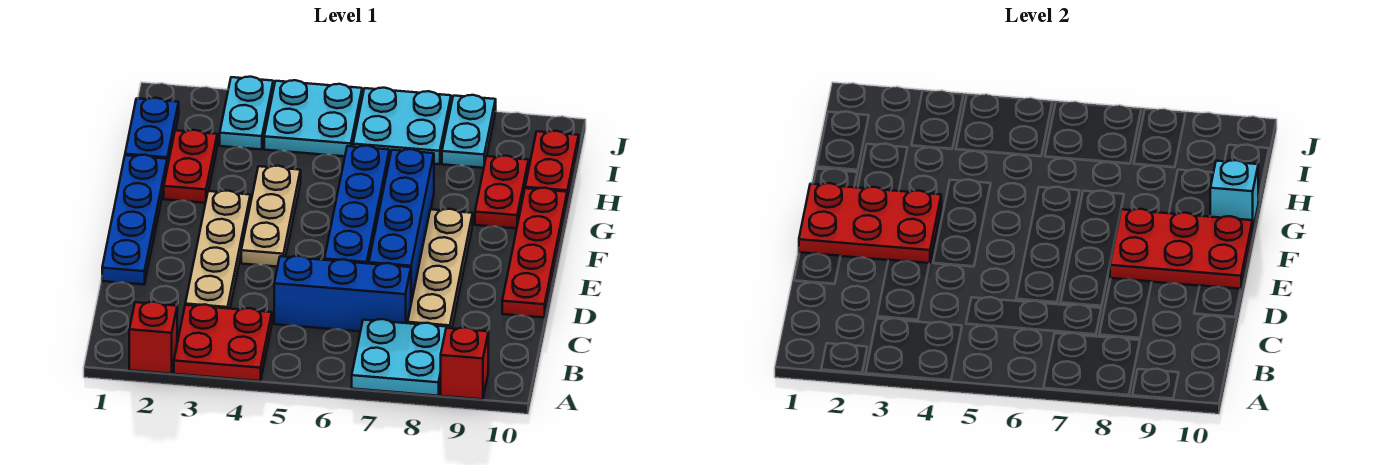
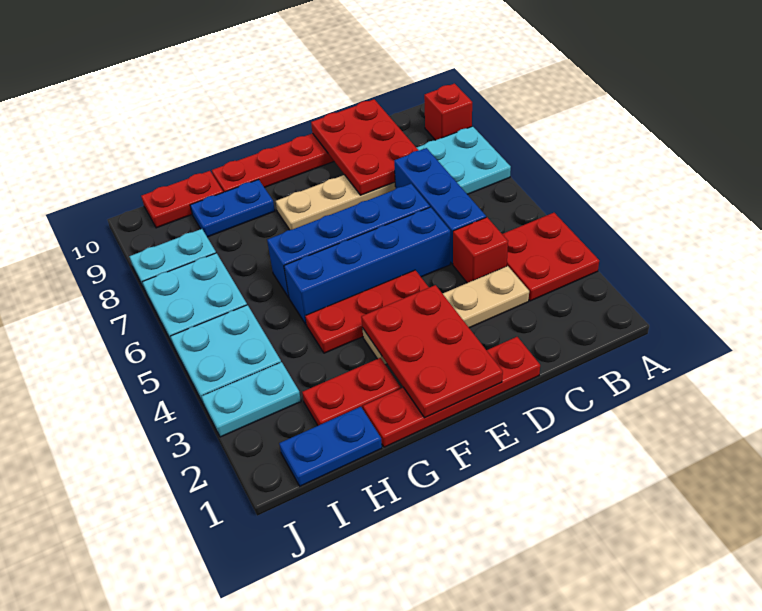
red brick A2 level 1 -> red brick C4 level 1
blue plate D1:G1 level 1 -> red plate D1:G1 level 1
blue brick D7:G7 level 1 -> blue brick D5:G5 level 1
tan plate E4:G4 level 1 -> red plate E4:G4 level 1
red plate E8:F10 level 2 -> red plate C8:D10 level 2
red plate G9:H9 level 1 -> blue plate G9:H9 level 1
cyan brick G10 level 2 -> none

